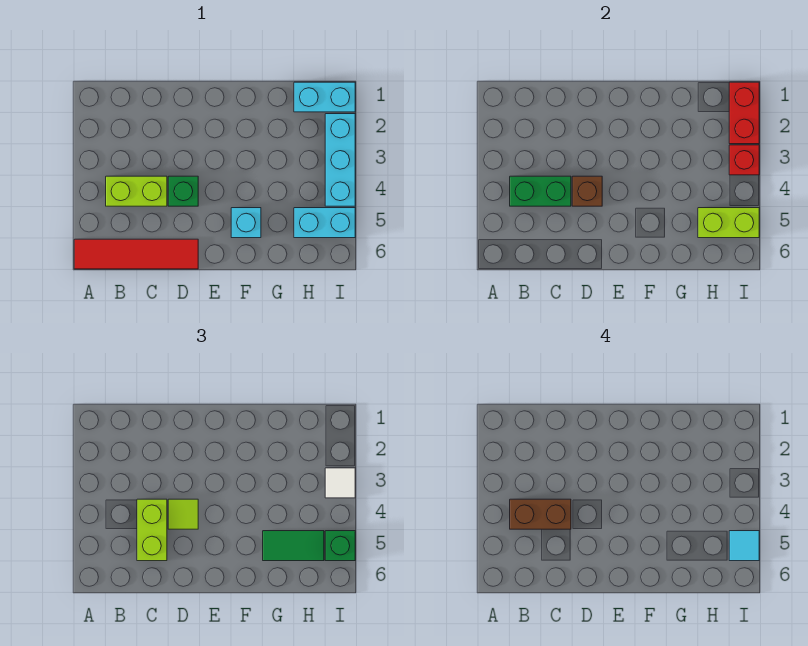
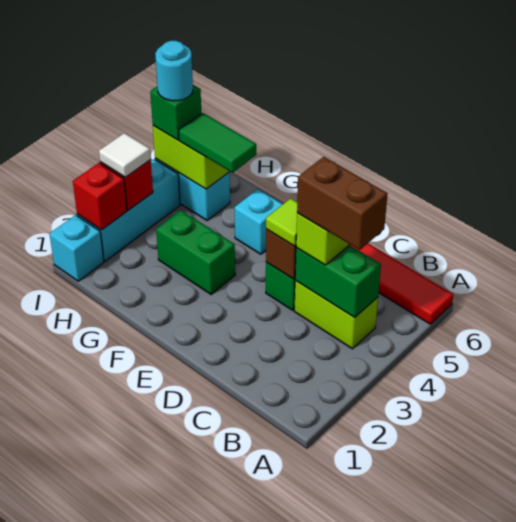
none -> green brick F3:G3 level 1
cyan brick H1:I1 level 1 -> cyan brick I1 level 1
red brick I1:I2 level 2 -> red brick I2 level 2
cyan tile I5 level 4 -> cyan round brick I5 level 4

